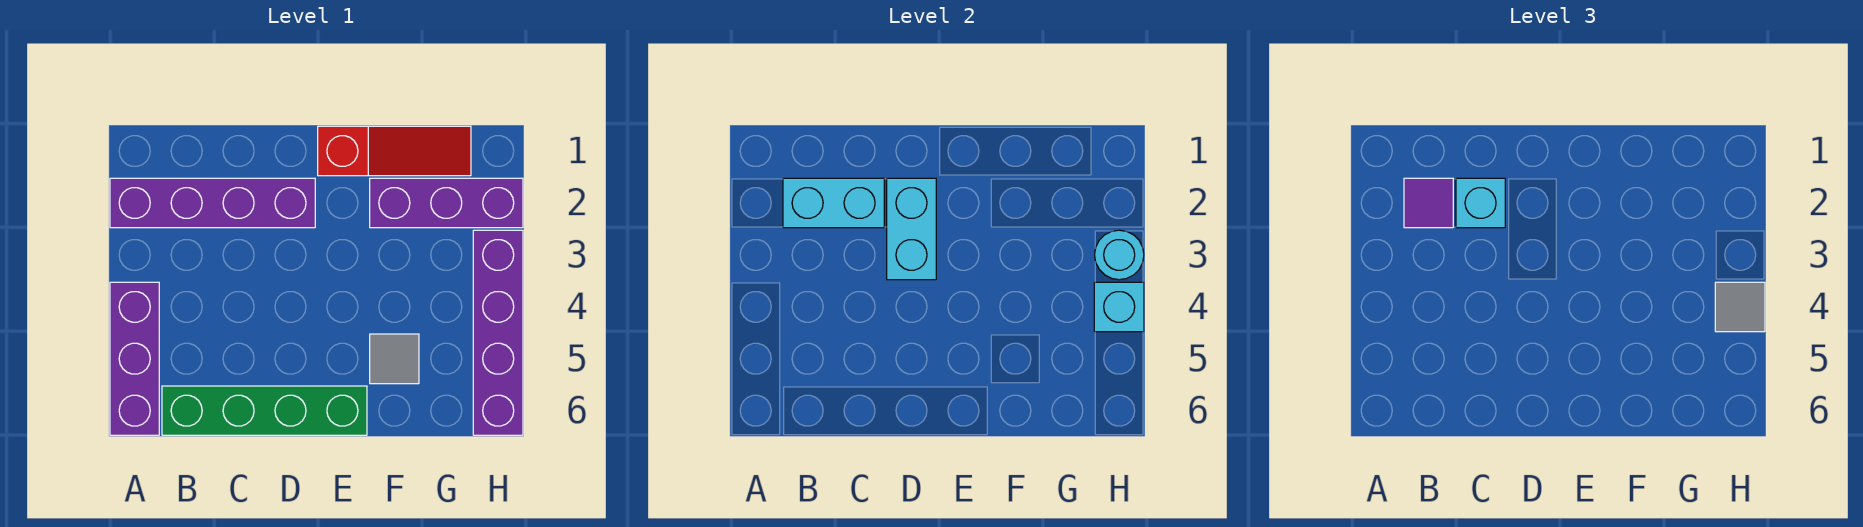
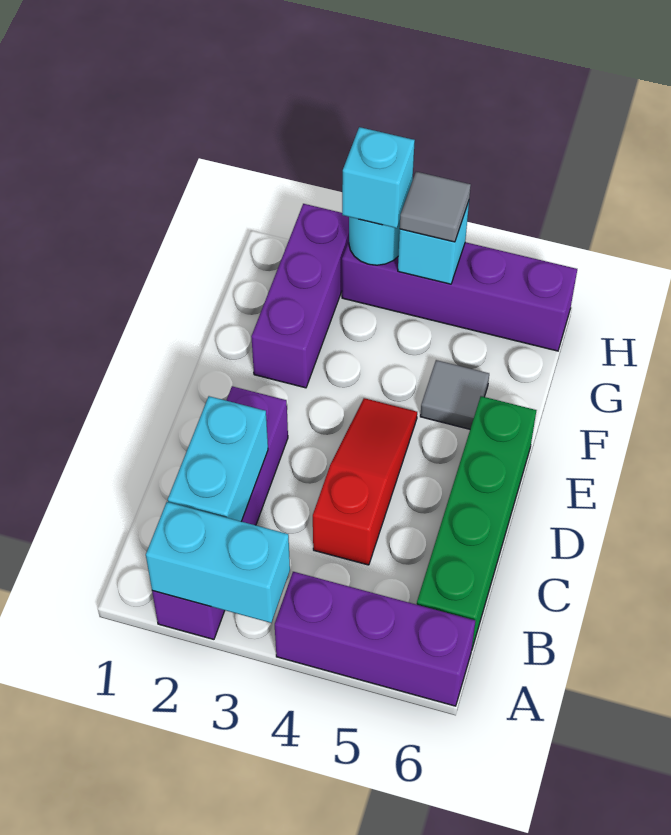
purple tile B2 level 3 -> none
cyan brick C2 level 3 -> cyan brick H3 level 3
cyan brick D2:D3 level 2 -> cyan brick A2:A3 level 2
red slope E1:G1 level 1 top E -> red slope C4:E4 level 1 top C

